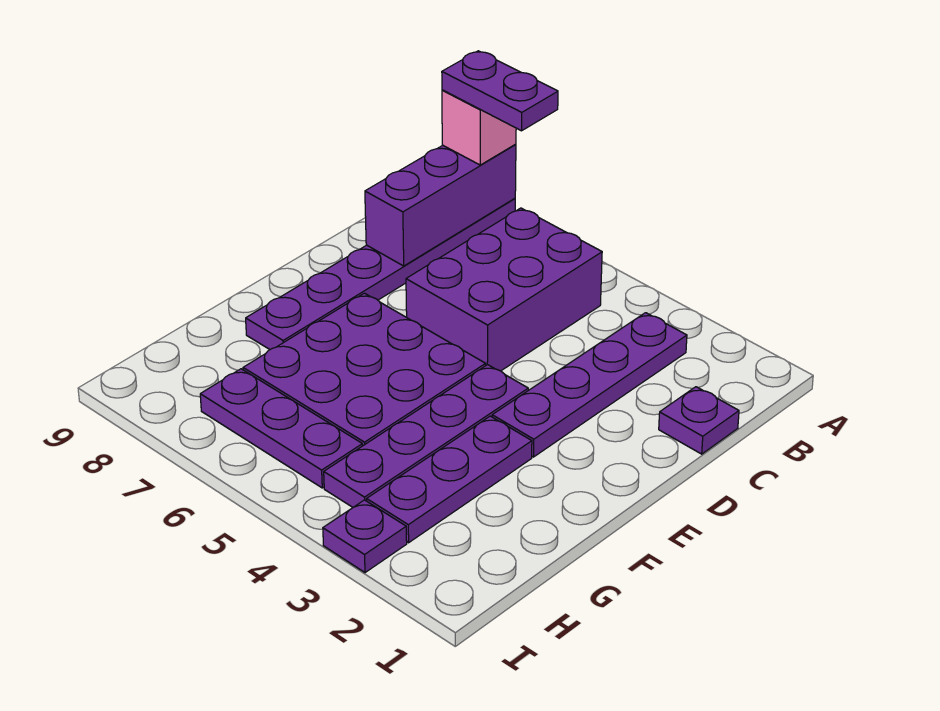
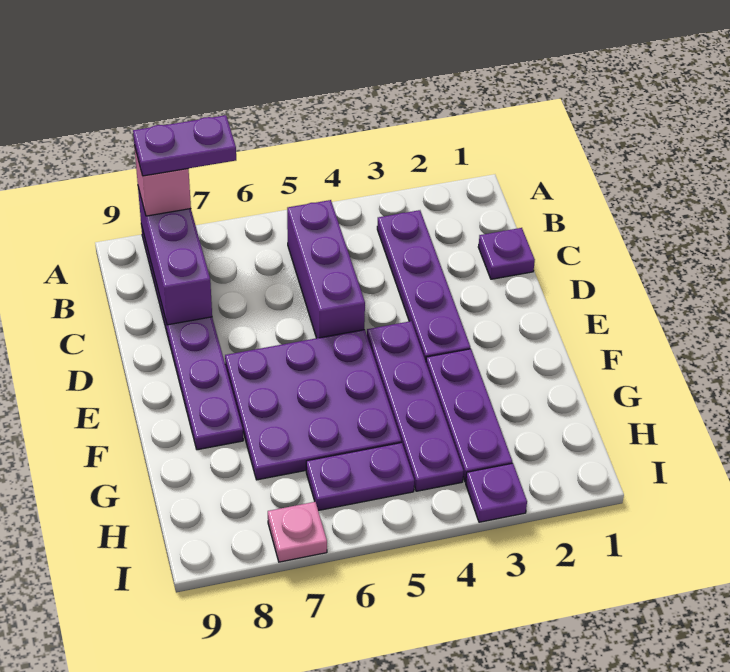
purple brick B5:D6 level 1 -> purple brick B5:D5 level 1
purple plate H5:H7 level 1 -> purple plate H5:H6 level 1
none -> pink plate I7 level 1

